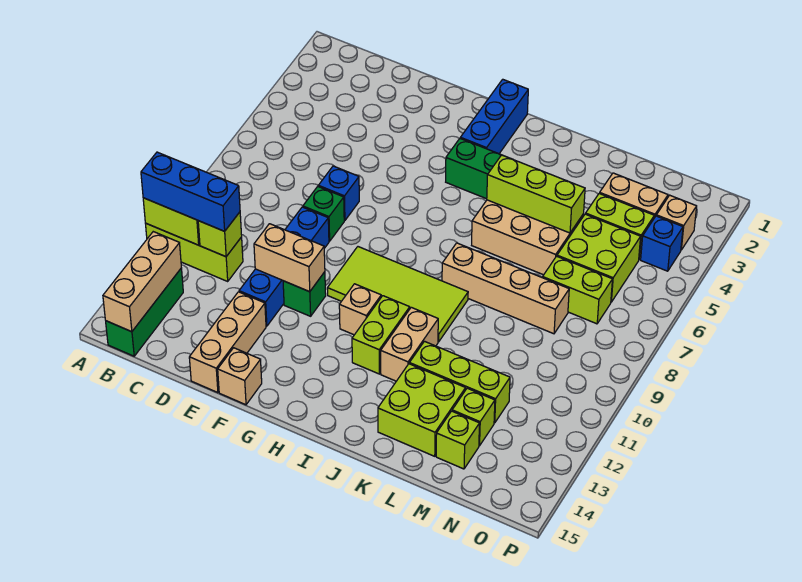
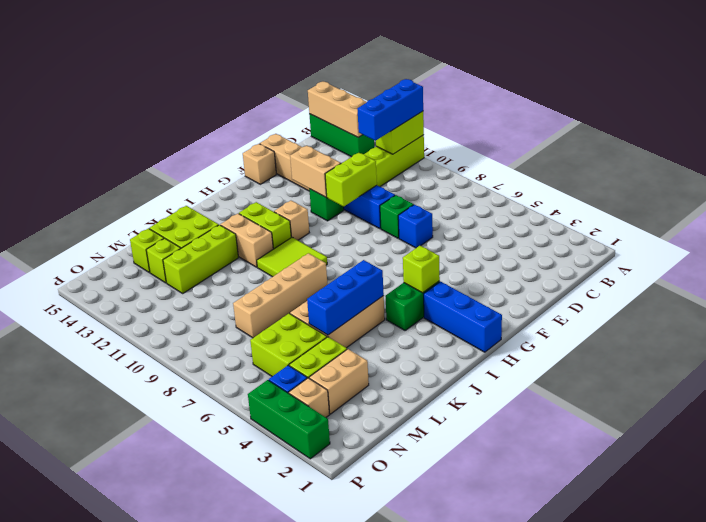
lime brick C11 level 2 -> lime brick H4 level 2
tan brick E11:F11 level 2 -> tan brick F11:F12 level 2
lime tile G9:J10 level 1 -> lime tile I9:J10 level 1
lime brick J5:L5 level 2 -> blue brick J5:L5 level 2
lime brick M7:N7 level 1 -> lime brick E10:F10 level 2
none -> green brick P2:P4 level 1

